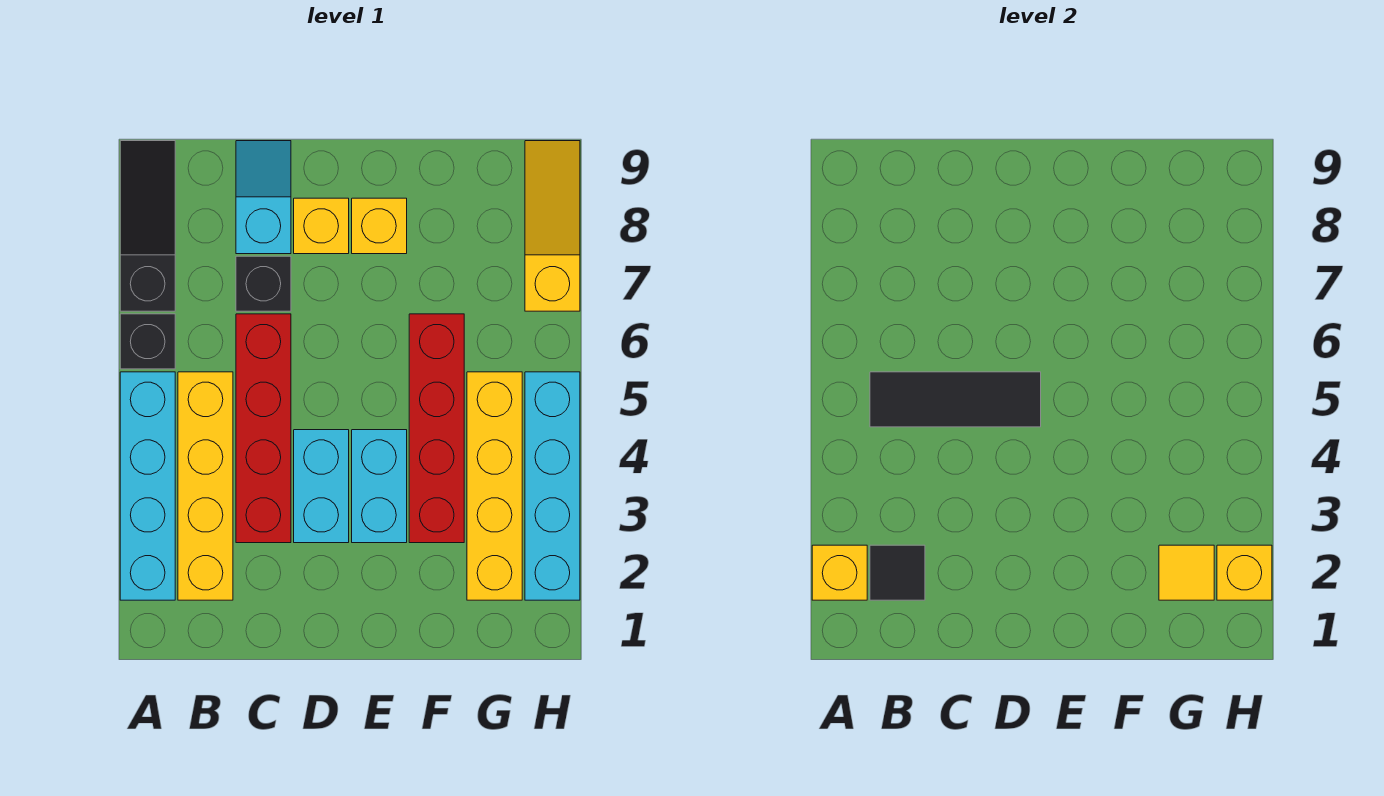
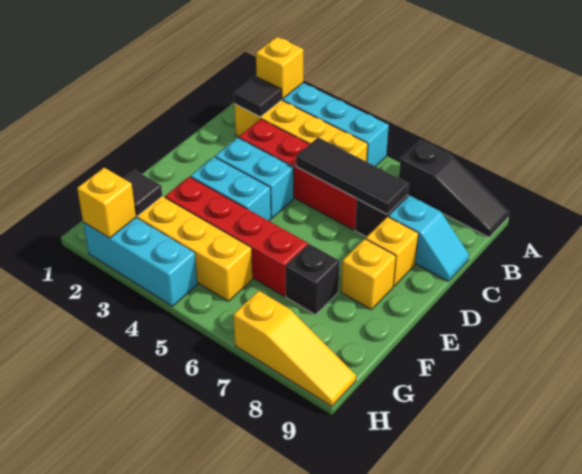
black brick A6 level 1 -> black brick F7 level 1
black tile B5:D5 level 2 -> black tile C5:C7 level 2
yellow tile G2 level 2 -> black tile G2 level 2
cyan brick H2:H5 level 1 -> cyan brick H2:H4 level 1

